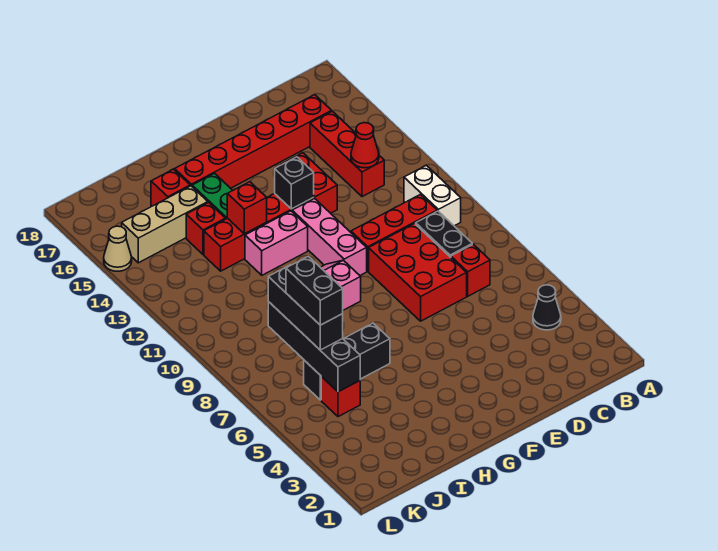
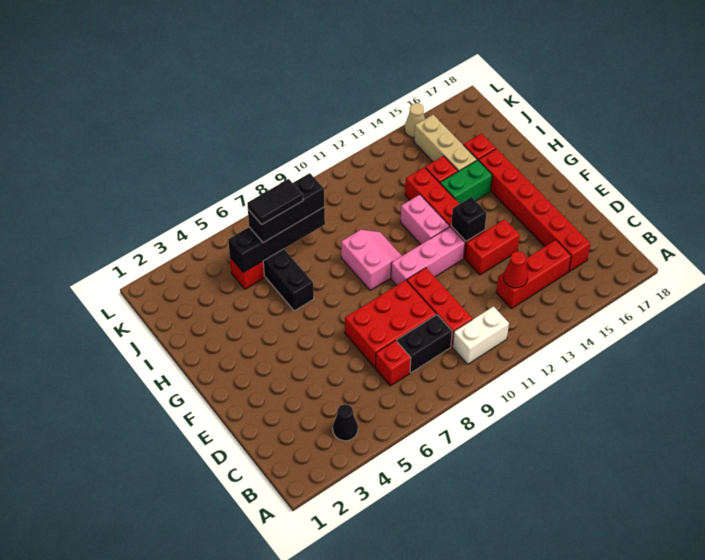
red brick H13 level 2 -> none
black brick J6:J7 level 4 -> black tile J6:J7 level 4

